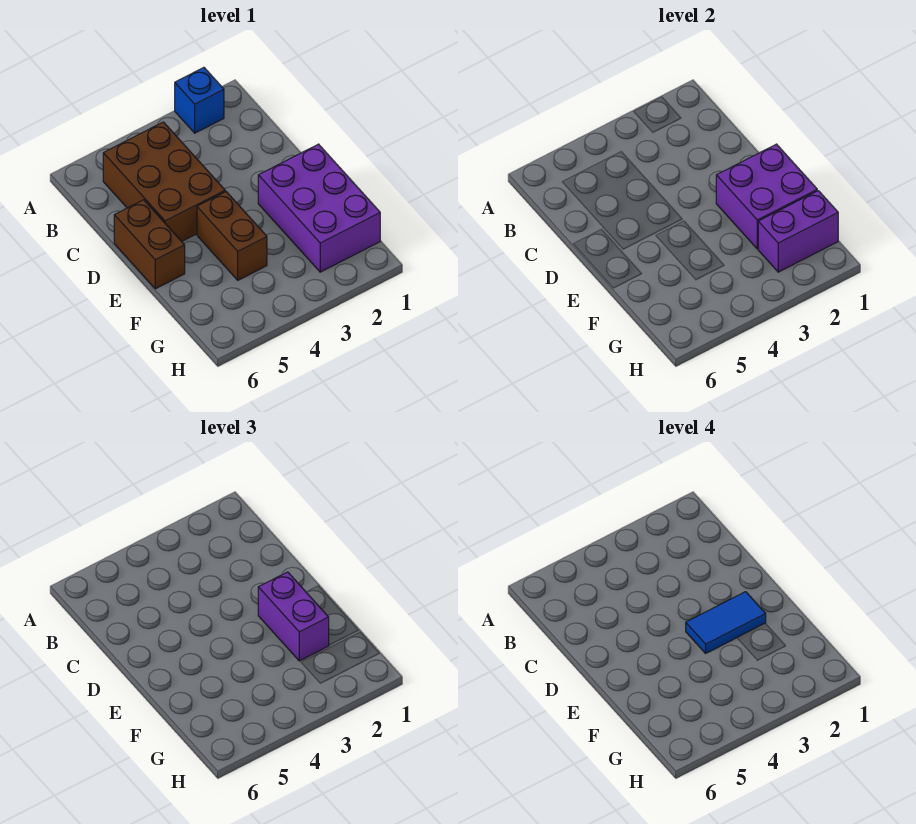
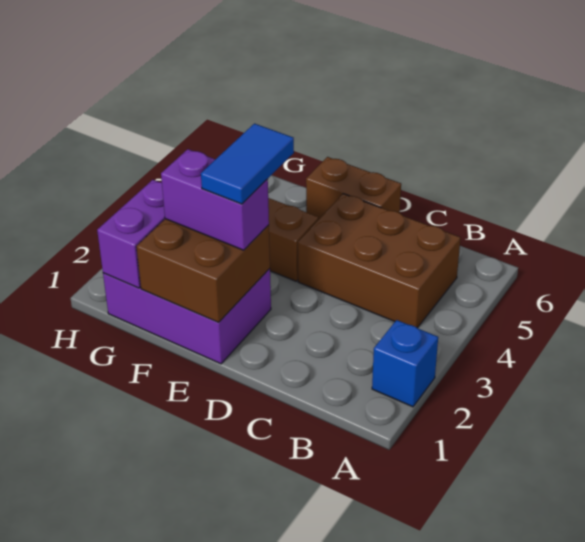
purple brick E1:F2 level 2 -> brown brick E1:F2 level 2

